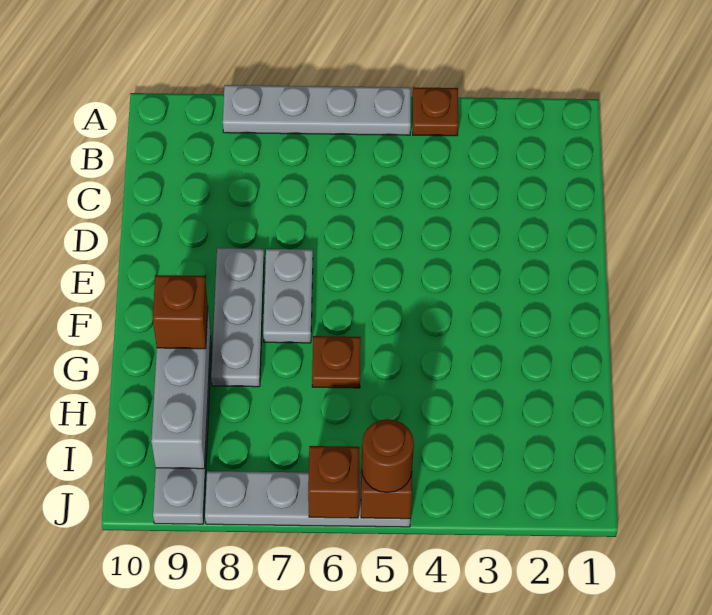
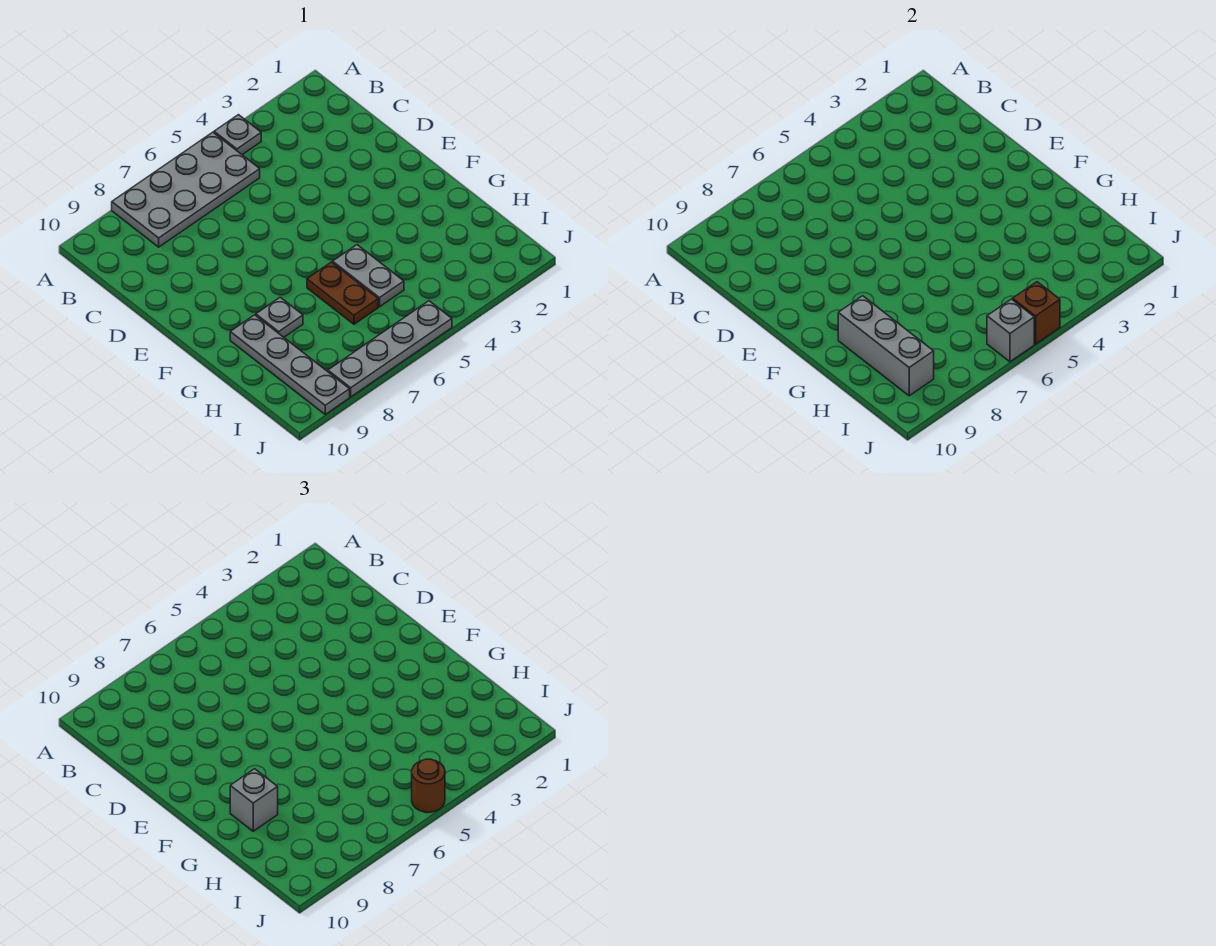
brown plate A4 level 1 -> grey plate A4 level 1
grey plate A5:A8 level 1 -> grey plate A5:B8 level 1
grey plate E7:F7 level 1 -> grey plate G5:H5 level 1
grey plate E8:G8 level 1 -> grey plate G8 level 1
brown plate G6 level 1 -> brown plate G6:H6 level 1
brown brick G9 level 3 -> grey brick G9 level 3
brown brick J6 level 2 -> grey brick J6 level 2

